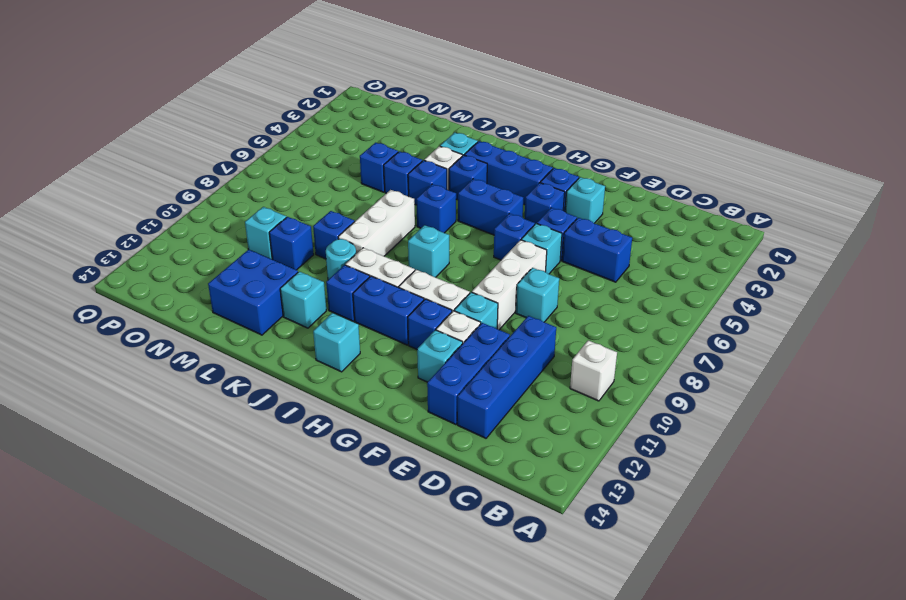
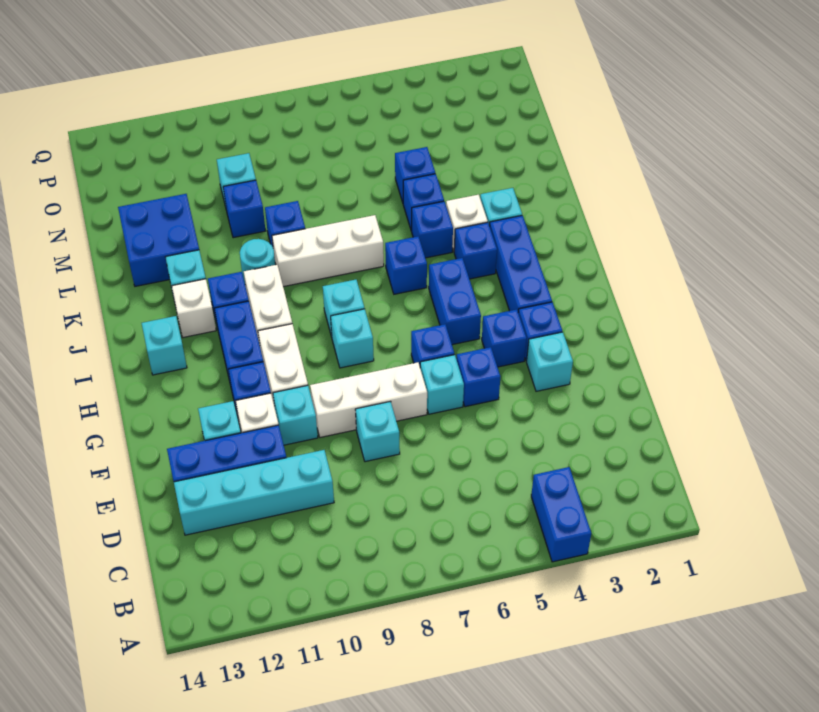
white brick B10 level 1 -> white brick J12 level 1
blue brick D5:E5 level 1 -> blue brick A4:B4 level 1
blue brick D10:D13 level 1 -> cyan brick D10:D13 level 1
none -> cyan brick H8 level 1

